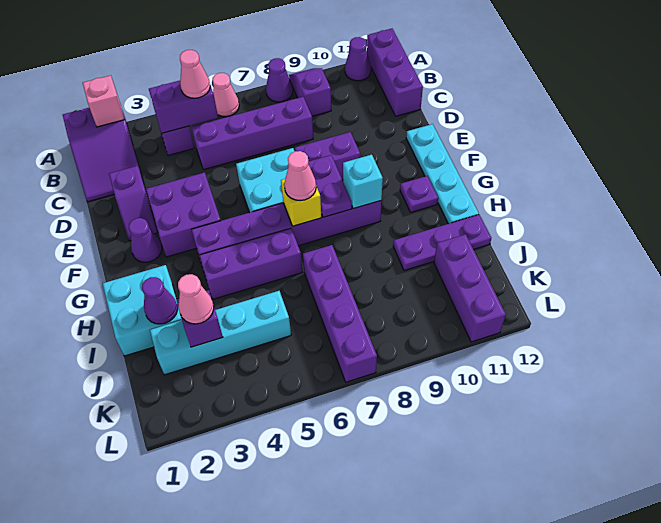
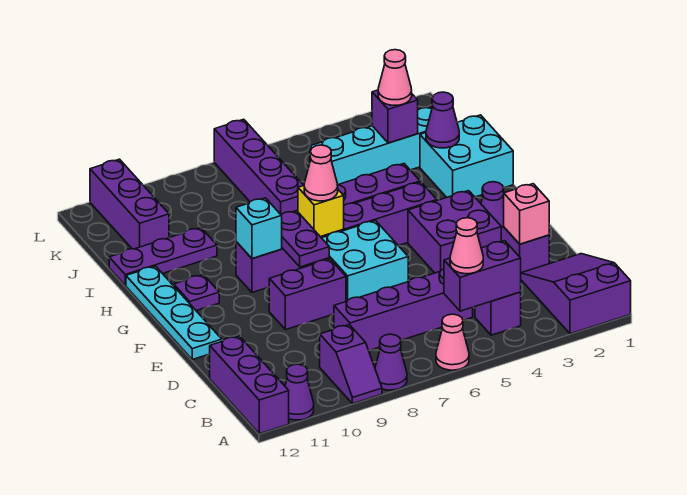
pink brick A2 level 2 -> pink brick D2 level 2

